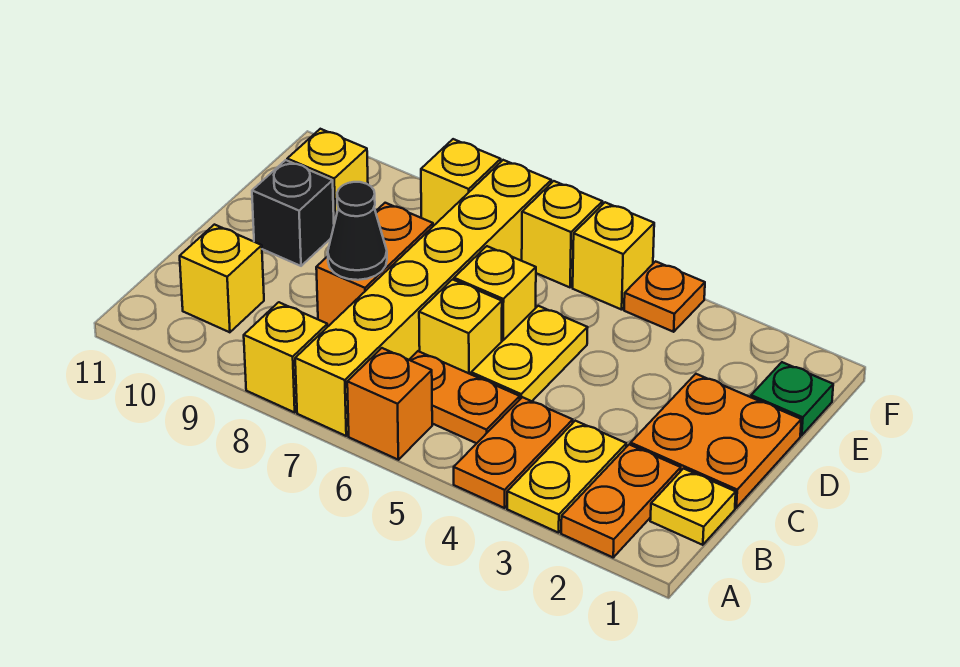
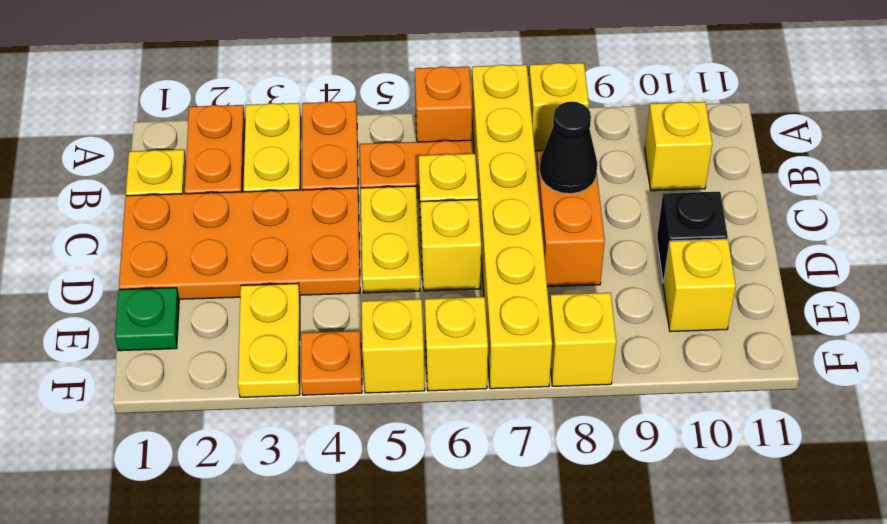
orange plate C1:D2 level 1 -> orange plate C1:D4 level 1
none -> yellow plate E3:F3 level 1

